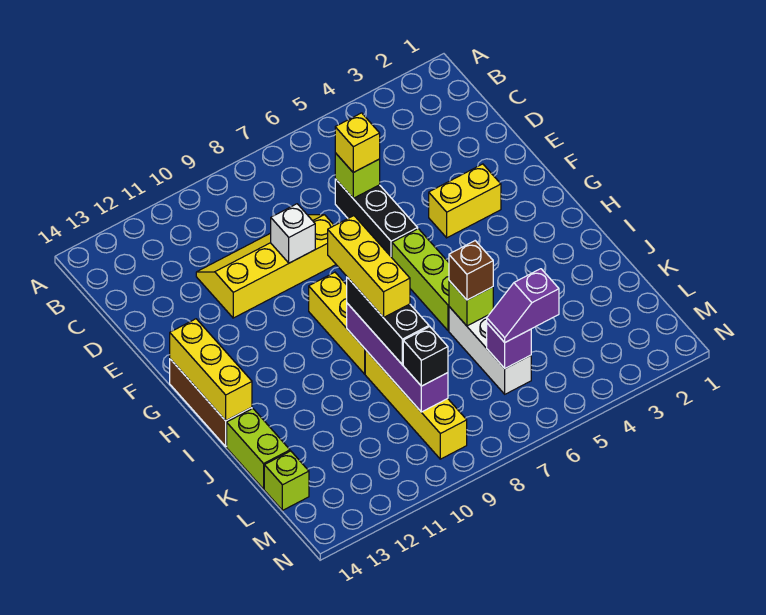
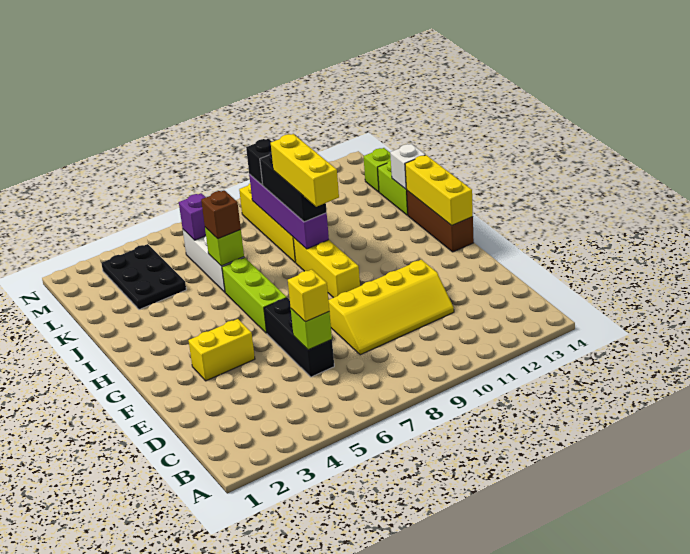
white brick E9 level 2 -> white brick J14 level 2
none -> black plate K3:M4 level 1
purple slope L5:L6 level 3 top 5 -> none

